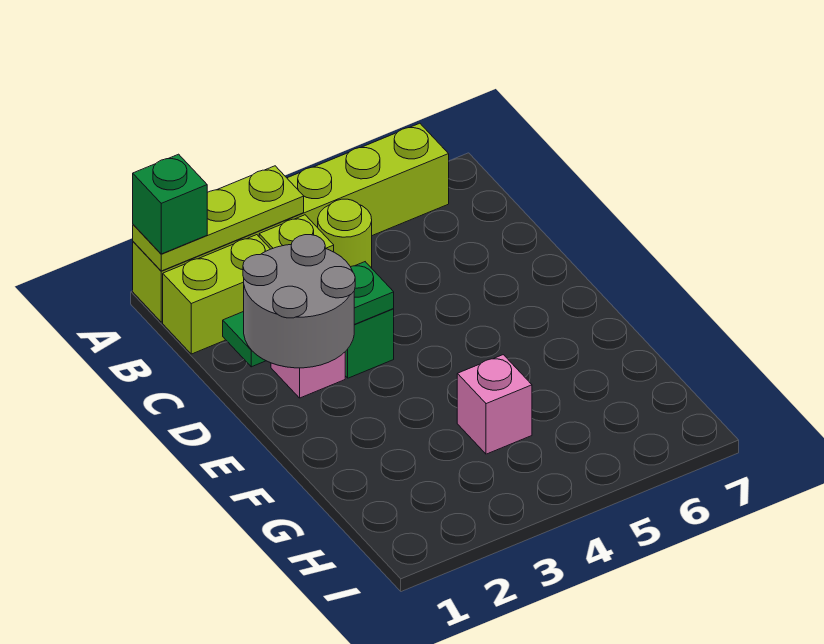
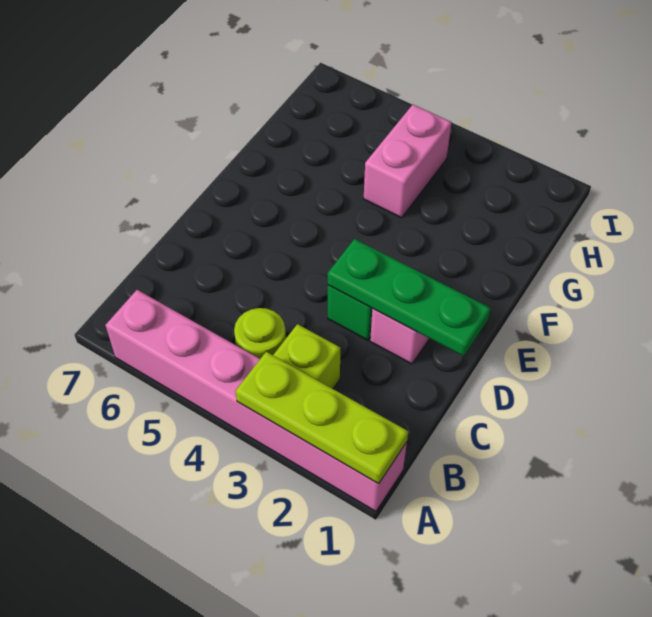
lime brick A1:A6 level 1 -> pink brick A1:A6 level 1
green brick A1 level 3 -> none
lime brick B1:B2 level 1 -> none
grey round brick D1:E2 level 3 -> none
pink brick G4 level 1 -> pink brick G4:H4 level 1

